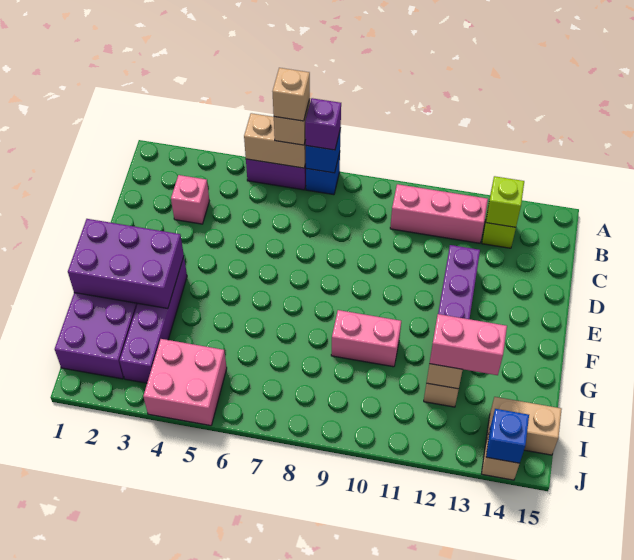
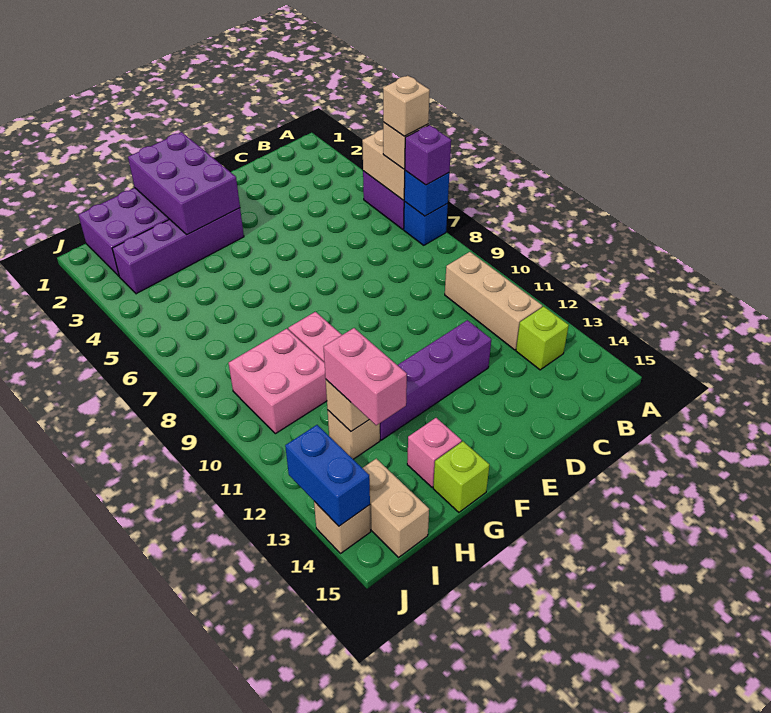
pink brick B10:B12 level 1 -> tan brick B10:B12 level 1
lime brick B13 level 2 -> lime brick G15 level 1
pink brick C3 level 1 -> pink brick G14 level 1
pink brick I4:J5 level 1 -> pink brick H9:I10 level 1
blue brick J14 level 2 -> blue brick J13:J14 level 2

